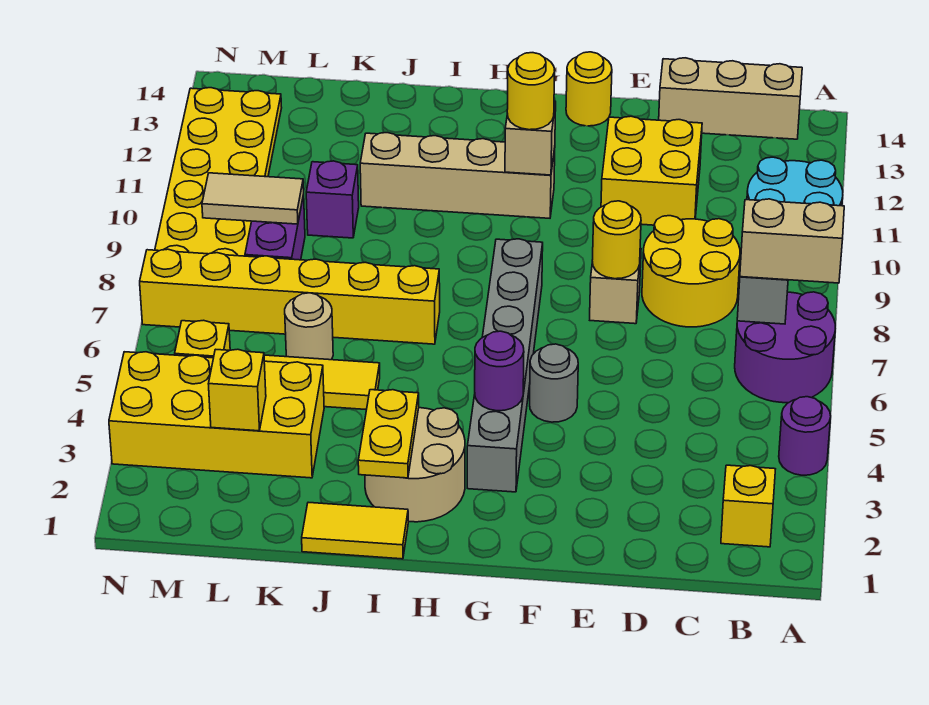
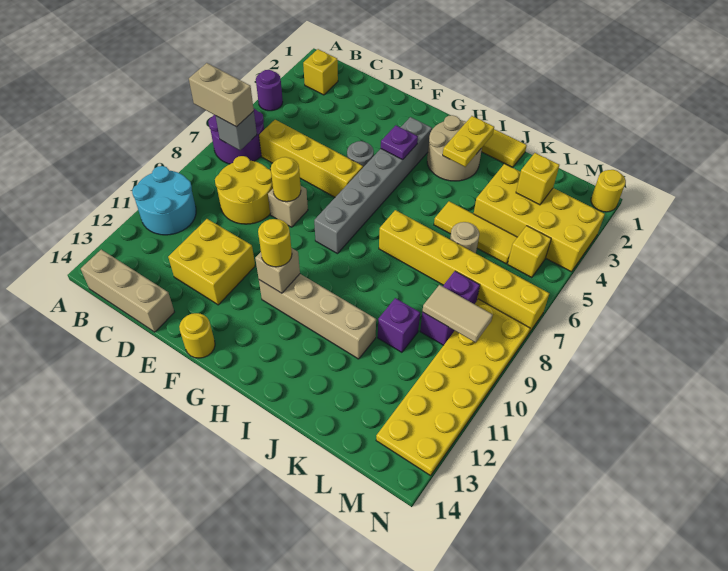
none -> yellow brick C6:F6 level 1
purple round brick G4 level 2 -> purple plate G4 level 2
none -> yellow round brick N1 level 1

